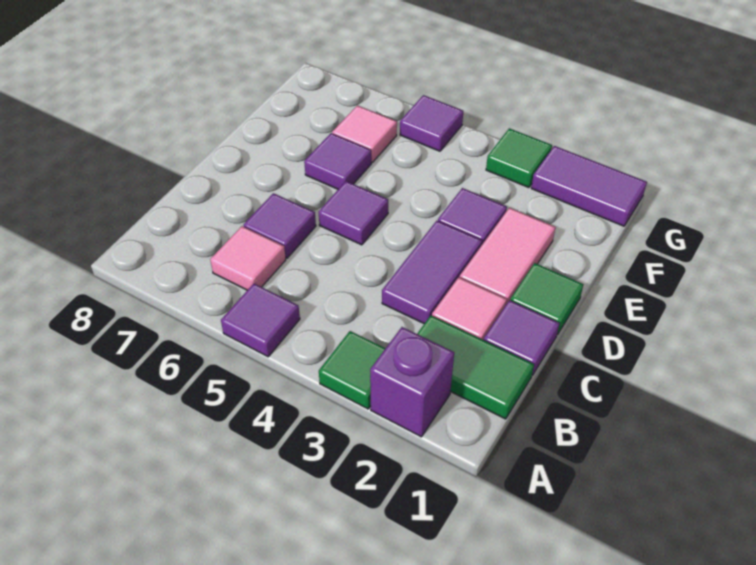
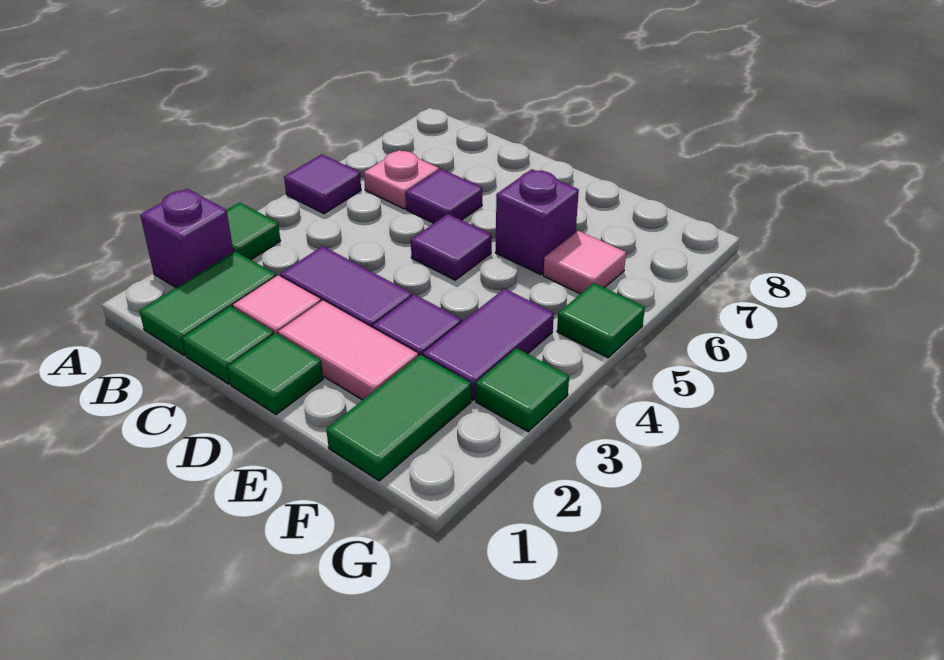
pink tile B6 level 1 -> pink plate B6 level 1
purple tile C1 level 1 -> green tile C1 level 1
purple tile E6 level 1 -> purple brick E6 level 1
none -> green tile F1:F2 level 1
purple tile G1:G2 level 1 -> purple tile F3:F4 level 1
purple tile G5 level 1 -> green tile G5 level 1

